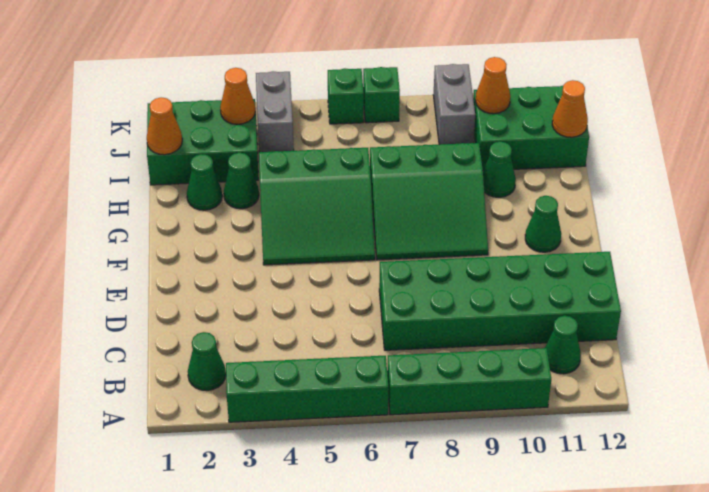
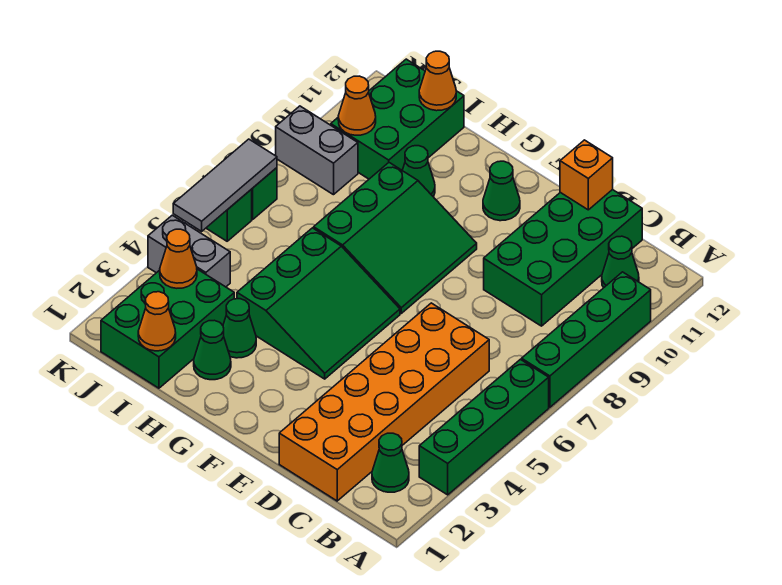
none -> orange brick C1:D6 level 1
green brick C7:D12 level 1 -> green brick C9:D12 level 1
none -> orange brick D12 level 2
none -> grey tile K5:K7 level 2

